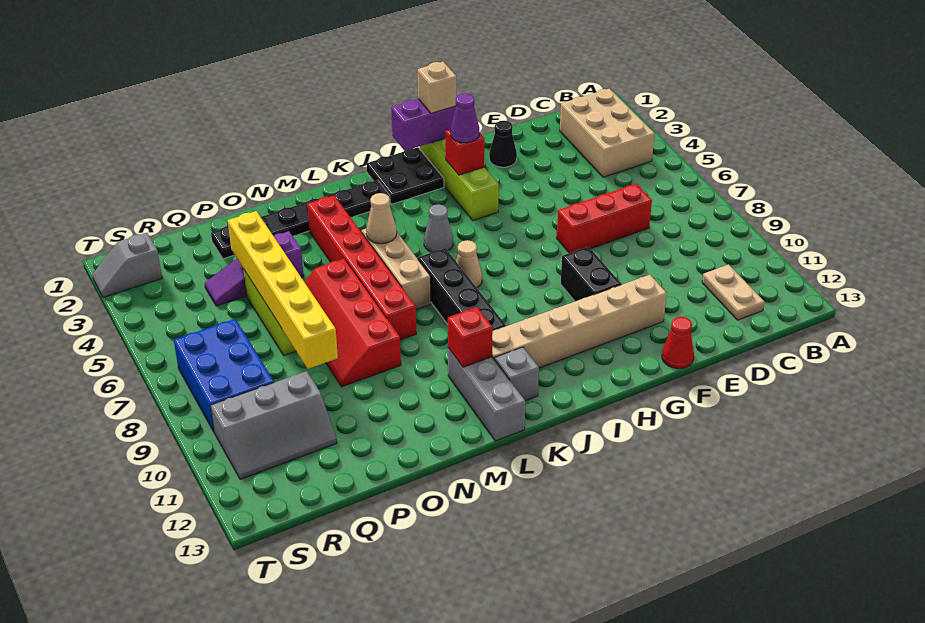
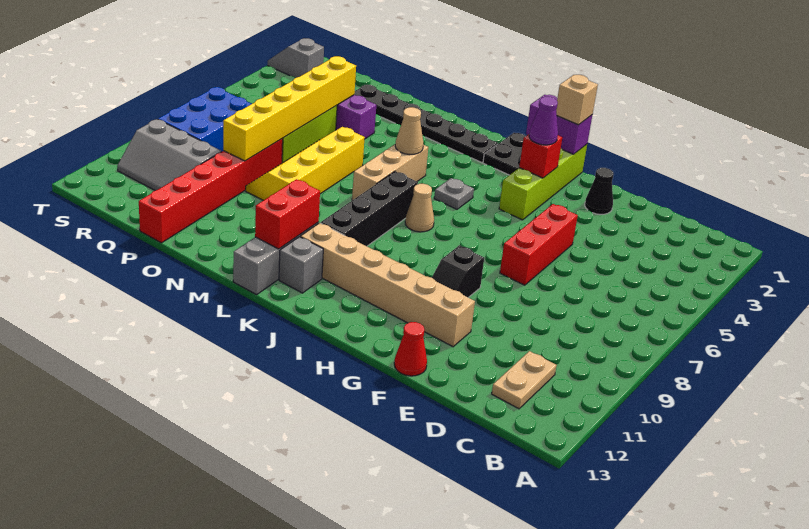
tan brick B2:C4 level 1 -> none
red brick D7:F7 level 1 -> red brick F5:F7 level 1
black brick G9:G10 level 1 -> black slope G9:G10 level 1 top 9
grey cone J5 level 1 -> grey plate J5 level 1
red brick L11 level 2 -> red brick L11:L12 level 2
red brick M3:M8 level 1 -> red brick P8:P13 level 1
red slope N6:O9 level 1 top N -> yellow slope N6:O9 level 1 top N

